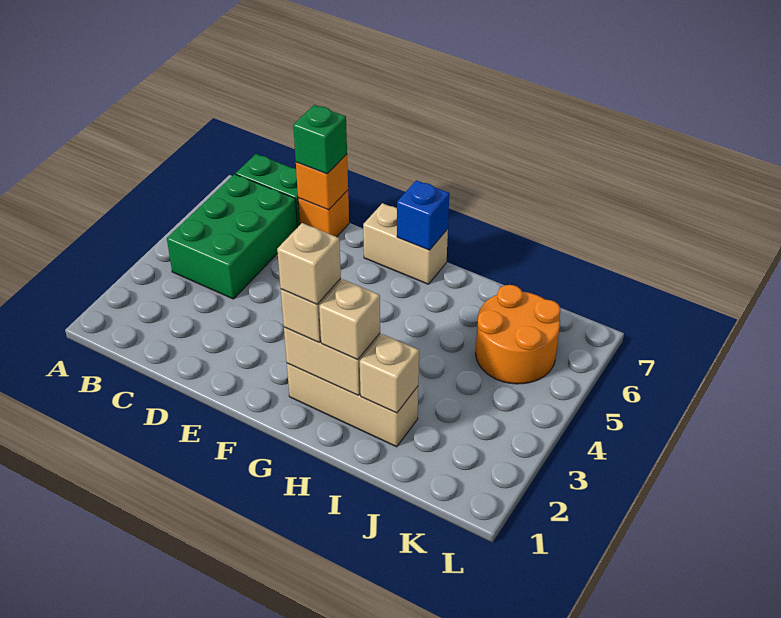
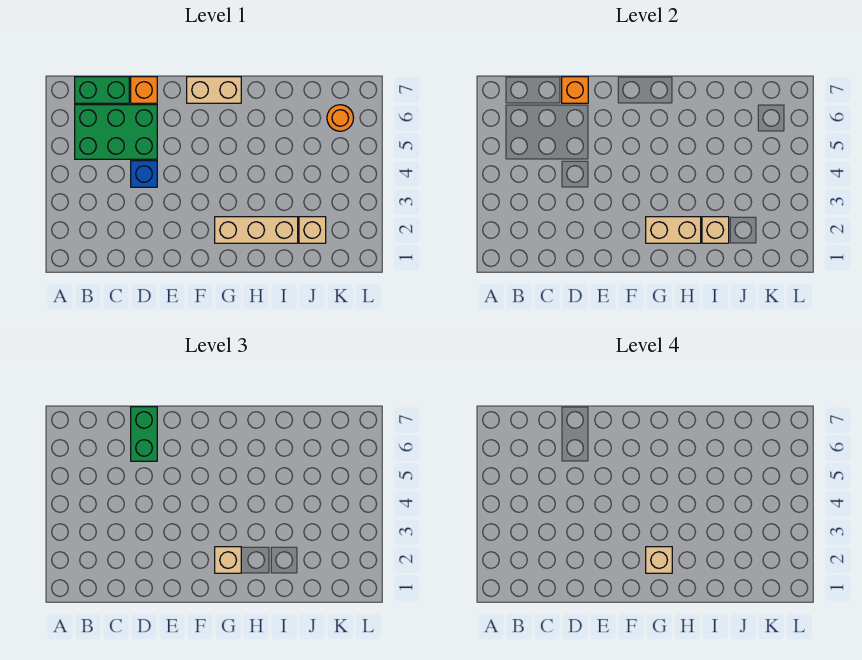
green brick B4:C6 level 1 -> green brick B5:D6 level 1
green brick D7 level 3 -> green brick D6:D7 level 3
blue brick G7 level 2 -> blue brick D4 level 1
tan brick H2 level 3 -> tan brick J2 level 1
orange round brick J5:K6 level 1 -> orange round brick K6 level 1

